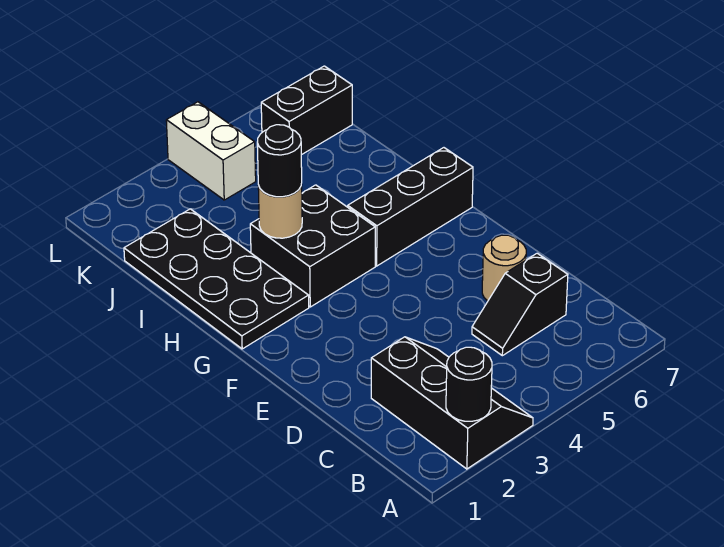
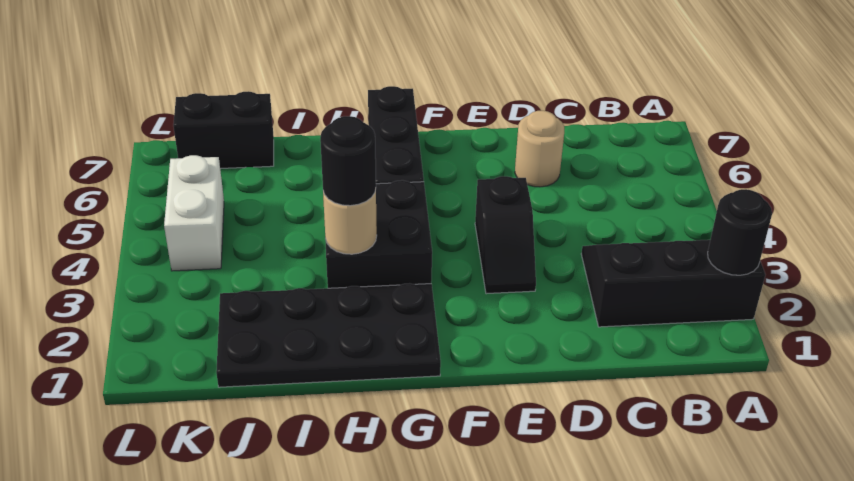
black slope C5:C6 level 1 top 6 -> black slope E3:E4 level 1 top 4
white brick K4:L4 level 1 -> white brick K4:K5 level 1
black brick K6:K7 level 1 -> black brick J7:K7 level 1

